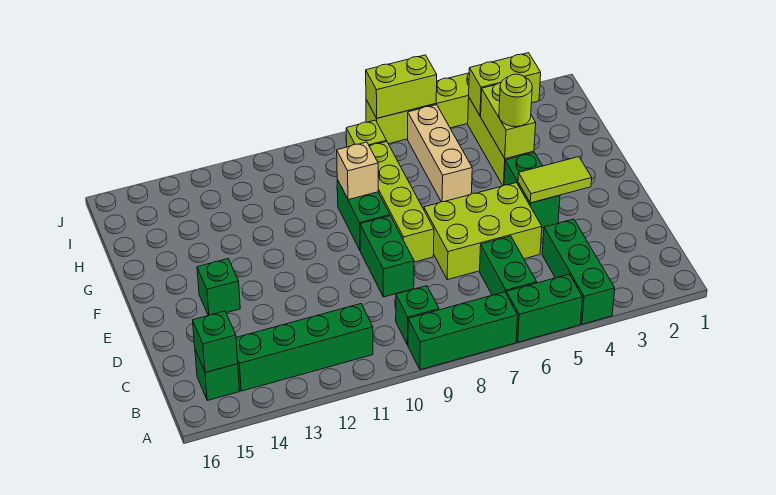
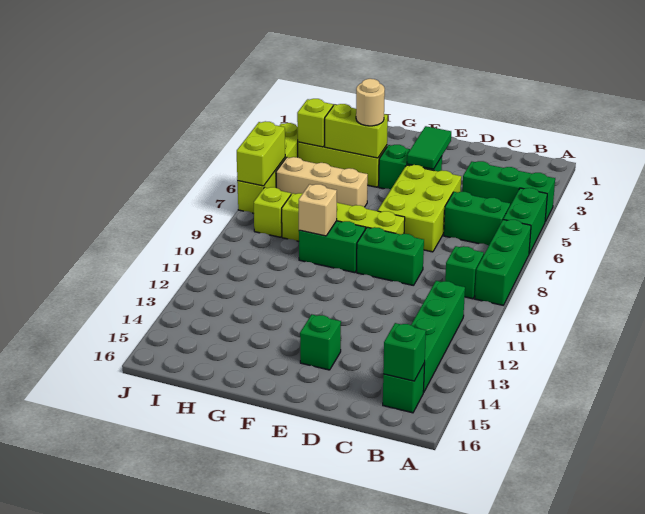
lime tile E3:E4 level 2 -> green tile E3:E4 level 2
lime round brick G4 level 3 -> tan round brick G4 level 3
lime brick I3:I4 level 2 -> lime brick I4 level 2

